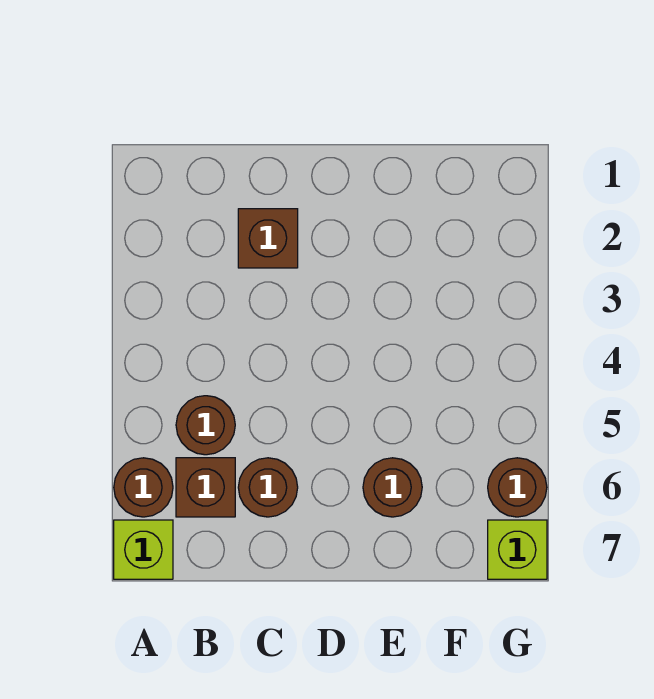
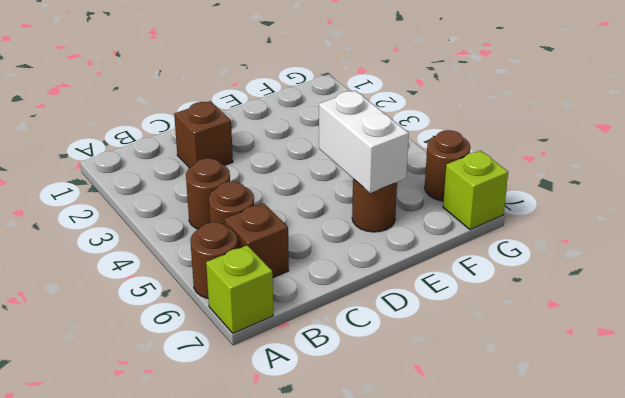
brown round brick C6 level 1 -> brown round brick B4 level 1
none -> white brick E5:E6 level 2

